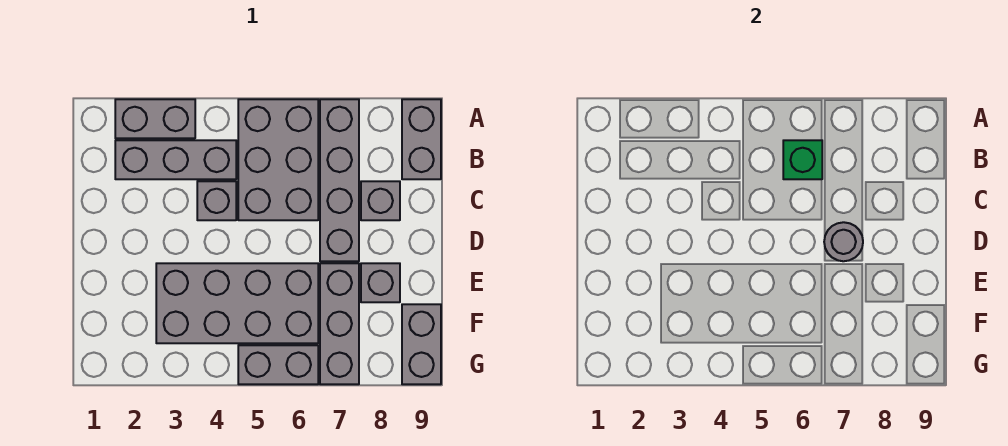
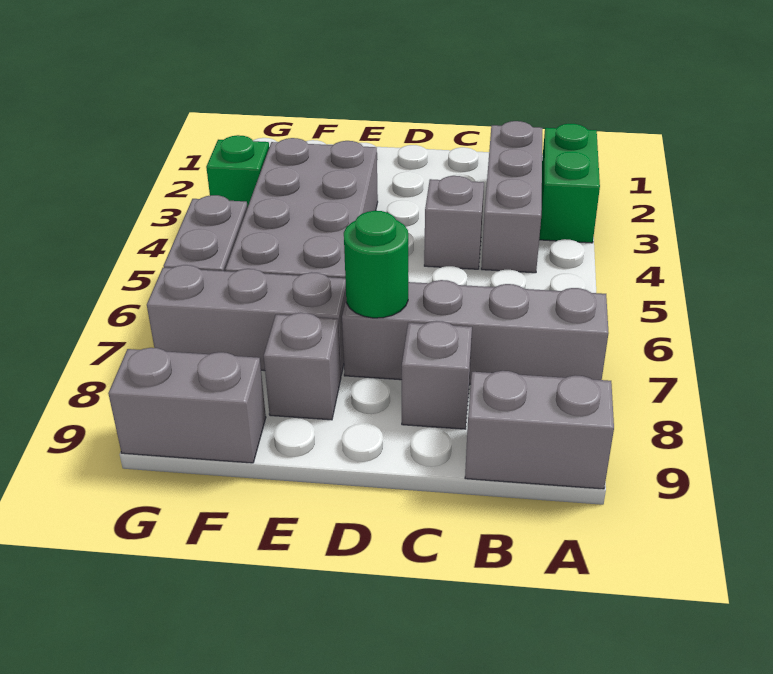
grey brick A2:A3 level 1 -> green brick A2:A3 level 1
grey brick A5:C6 level 1 -> none
green brick B6 level 2 -> green brick G3 level 1
grey round brick D7 level 2 -> green round brick D7 level 2

